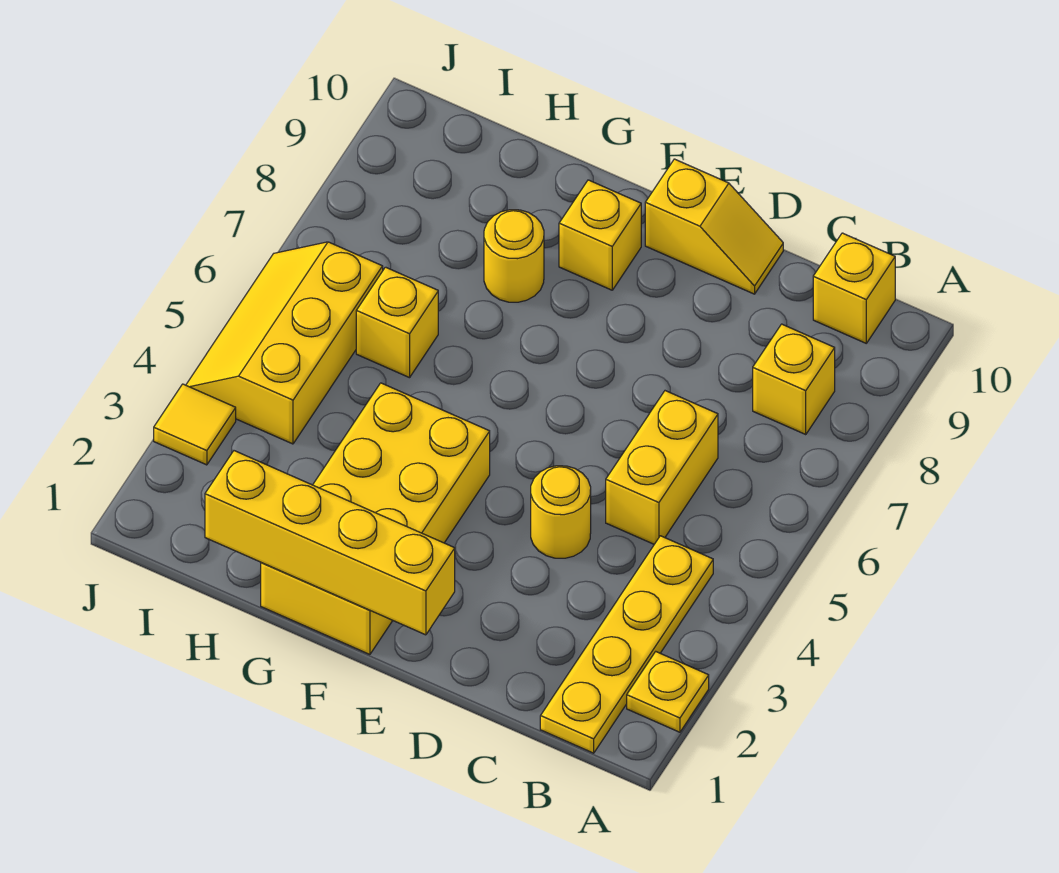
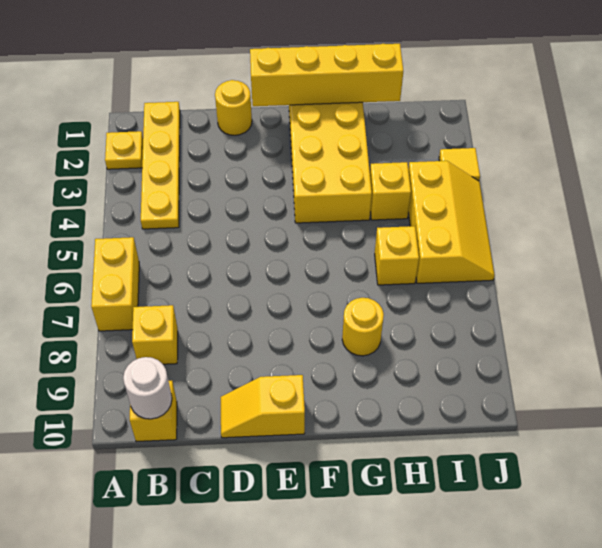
none -> white round brick B10 level 2
yellow brick C5:C6 level 1 -> yellow brick A6:A7 level 1
yellow round brick D4 level 1 -> yellow round brick D1 level 1
yellow brick F9 level 1 -> yellow brick H4 level 1

